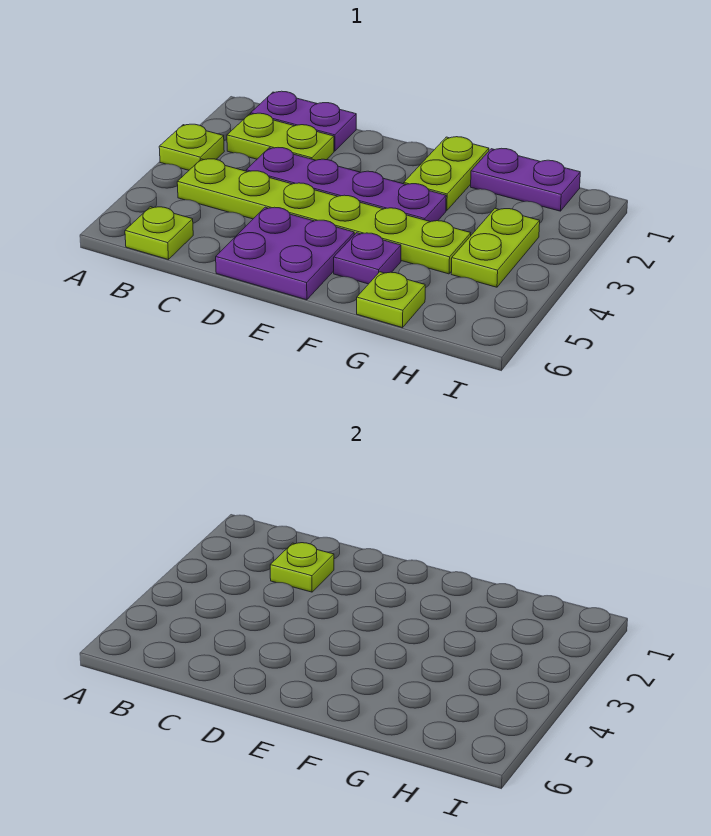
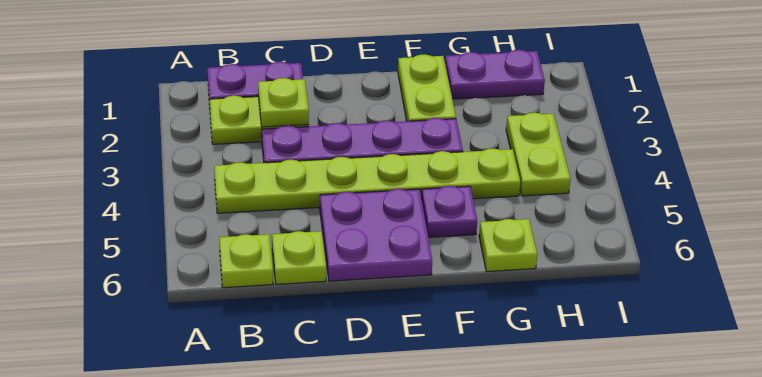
lime plate A3 level 1 -> lime plate C6 level 1

